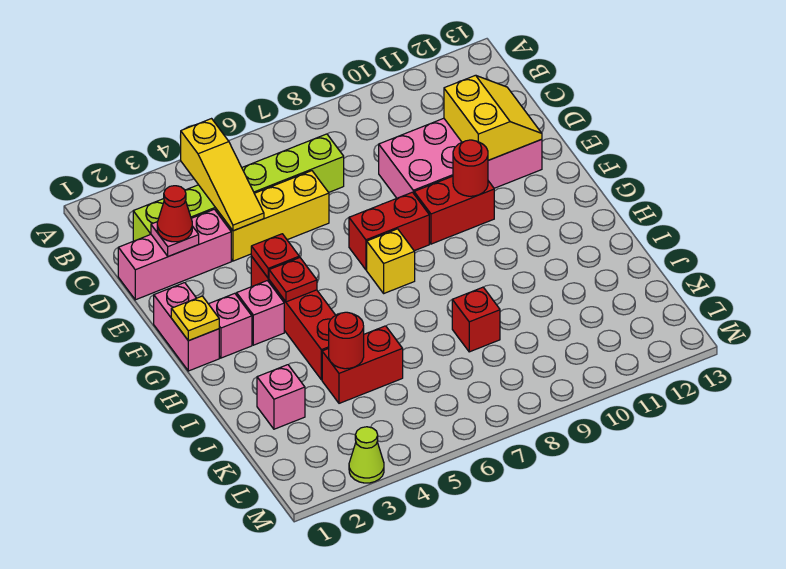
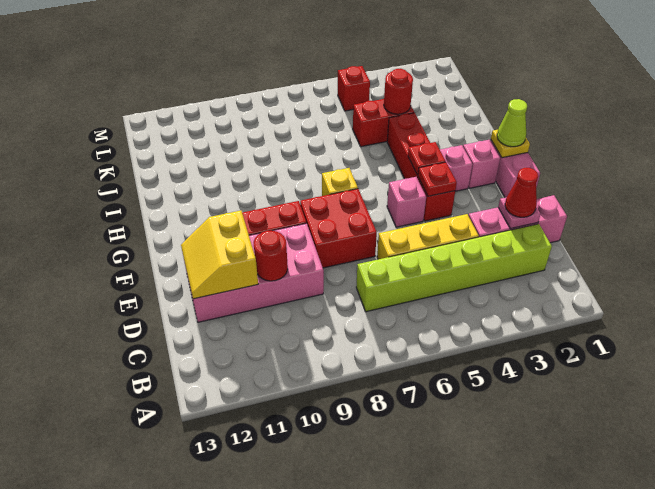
yellow slope B4:D4 level 2 top B -> none
red brick F7:F8 level 1 -> red brick E7:F8 level 1
red round brick F10 level 2 -> red round brick D10 level 2
pink brick J2 level 1 -> pink brick F5 level 1
red brick J8 level 1 -> red brick L5 level 1
lime cone M3 level 1 -> lime cone G1 level 3

